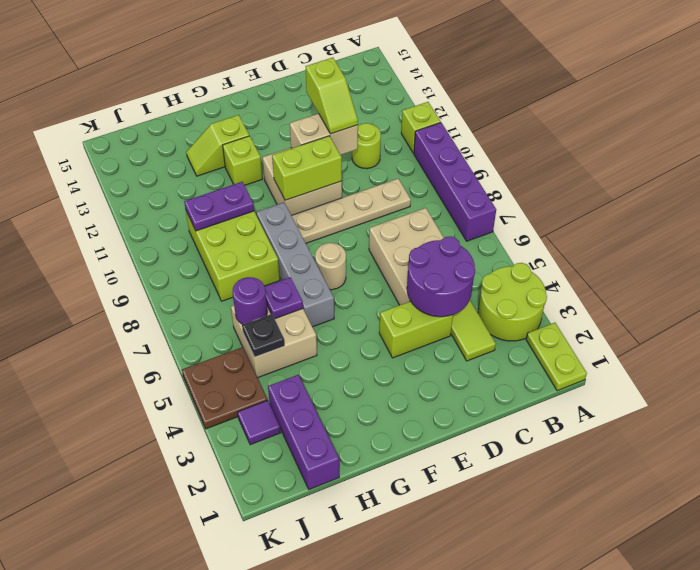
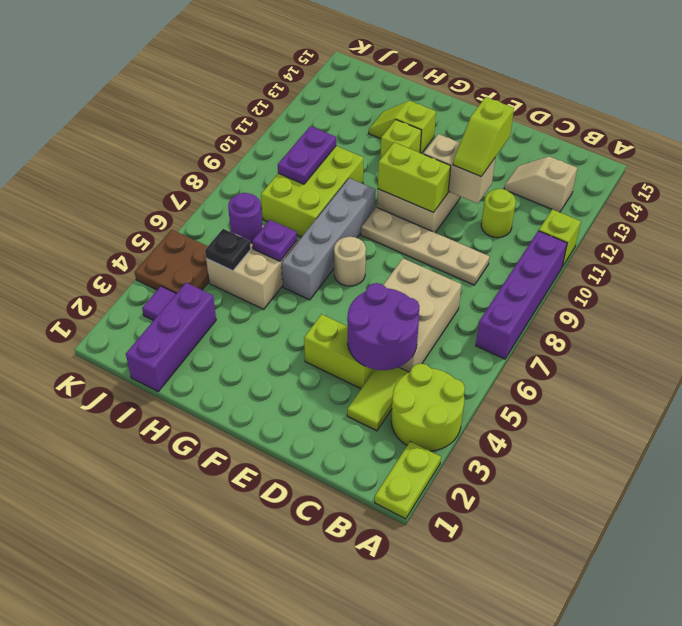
none -> tan slope B13:C13 level 1 top B
purple plate H10:I10 level 2 -> purple plate I9:I10 level 2

